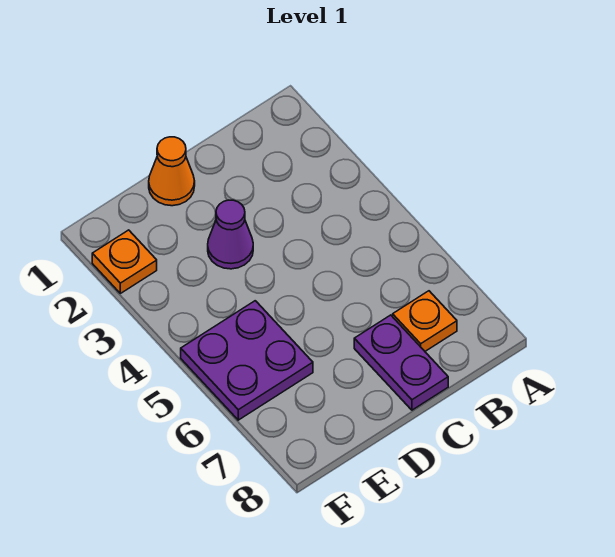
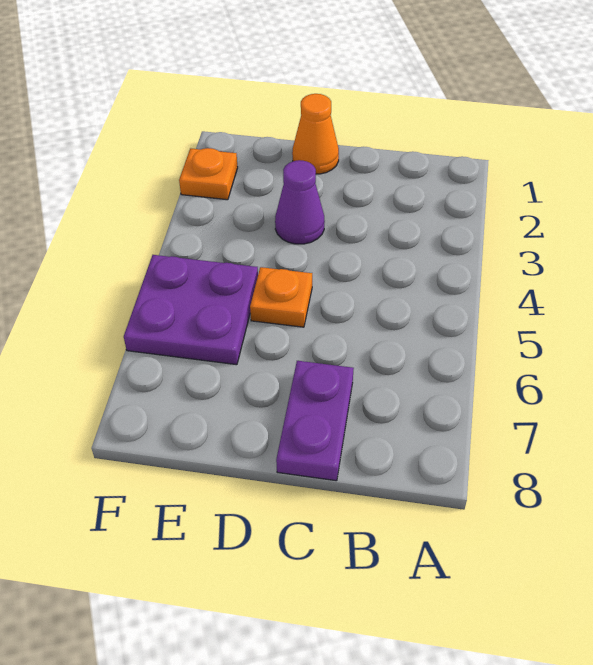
orange plate B7 level 1 -> orange plate D5 level 1

